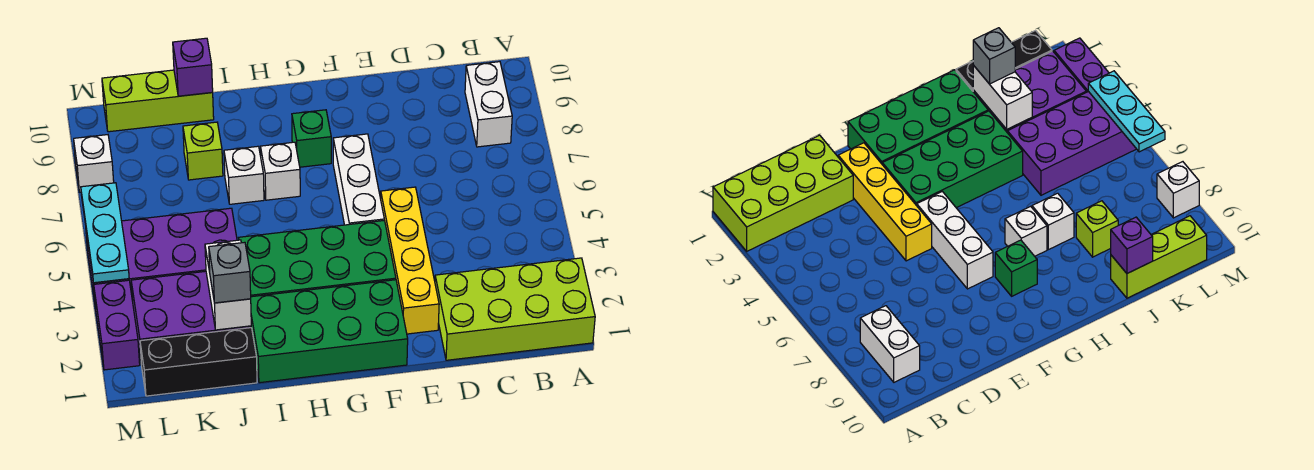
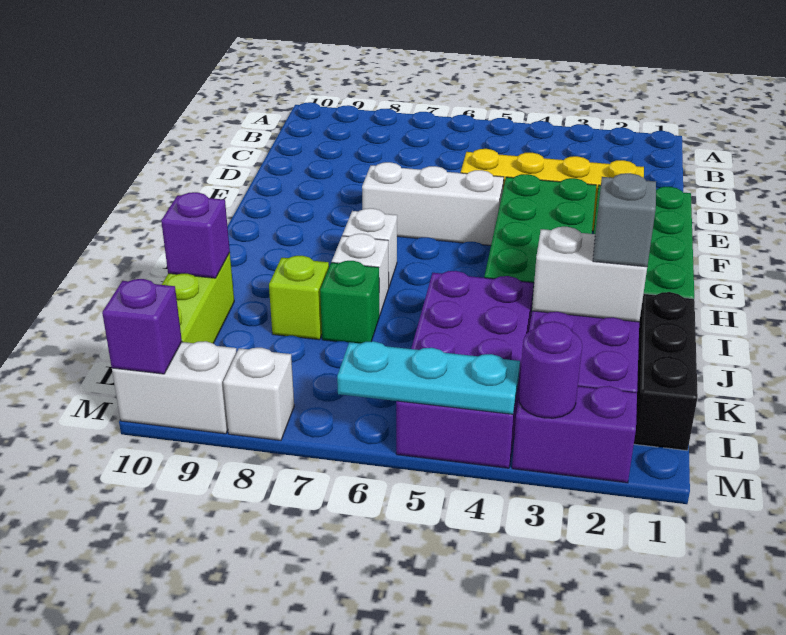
lime brick A1:D2 level 1 -> none
white brick B8:B9 level 1 -> white brick M9:M10 level 1
green brick G8 level 1 -> green brick J7 level 1
none -> purple round brick M3 level 2
none -> purple brick M10 level 2

